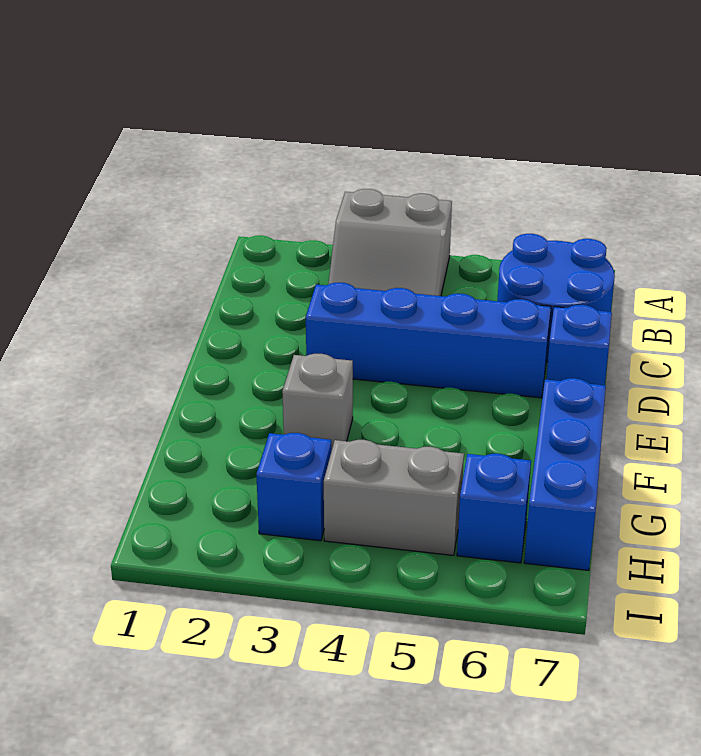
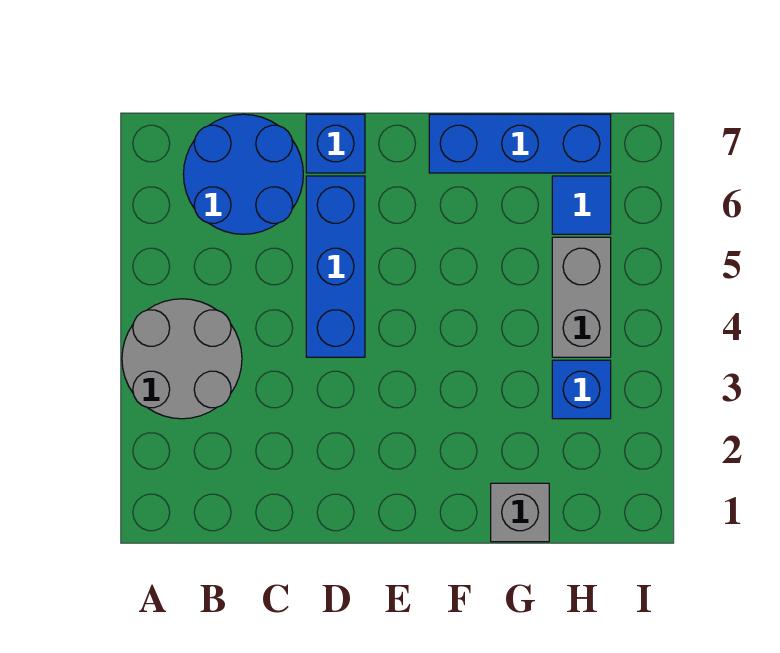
grey slope A3:B4 level 1 top A -> grey round brick A3:B4 level 1
blue brick D3:D6 level 1 -> blue brick D4:D6 level 1
grey brick F3 level 1 -> grey brick G1 level 1
blue brick H6 level 1 -> blue tile H6 level 1

